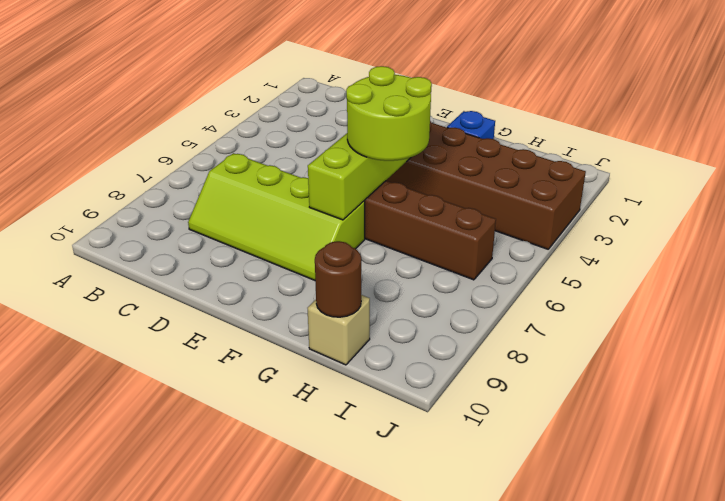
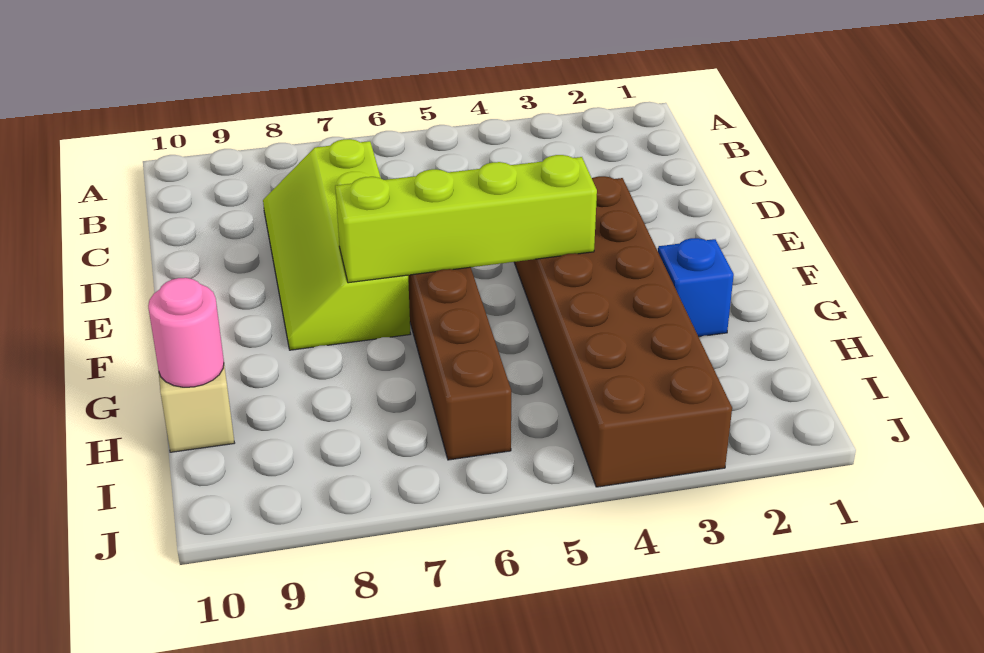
lime round brick F5:G6 level 3 -> none
brown round brick H10 level 2 -> pink round brick H10 level 2

